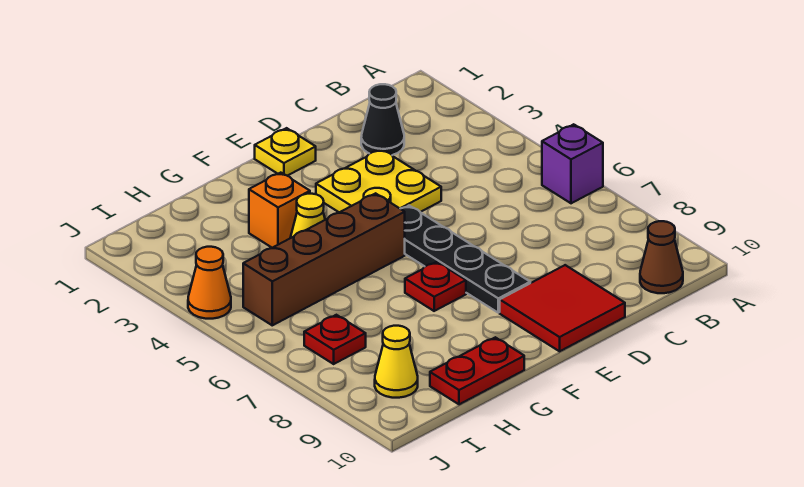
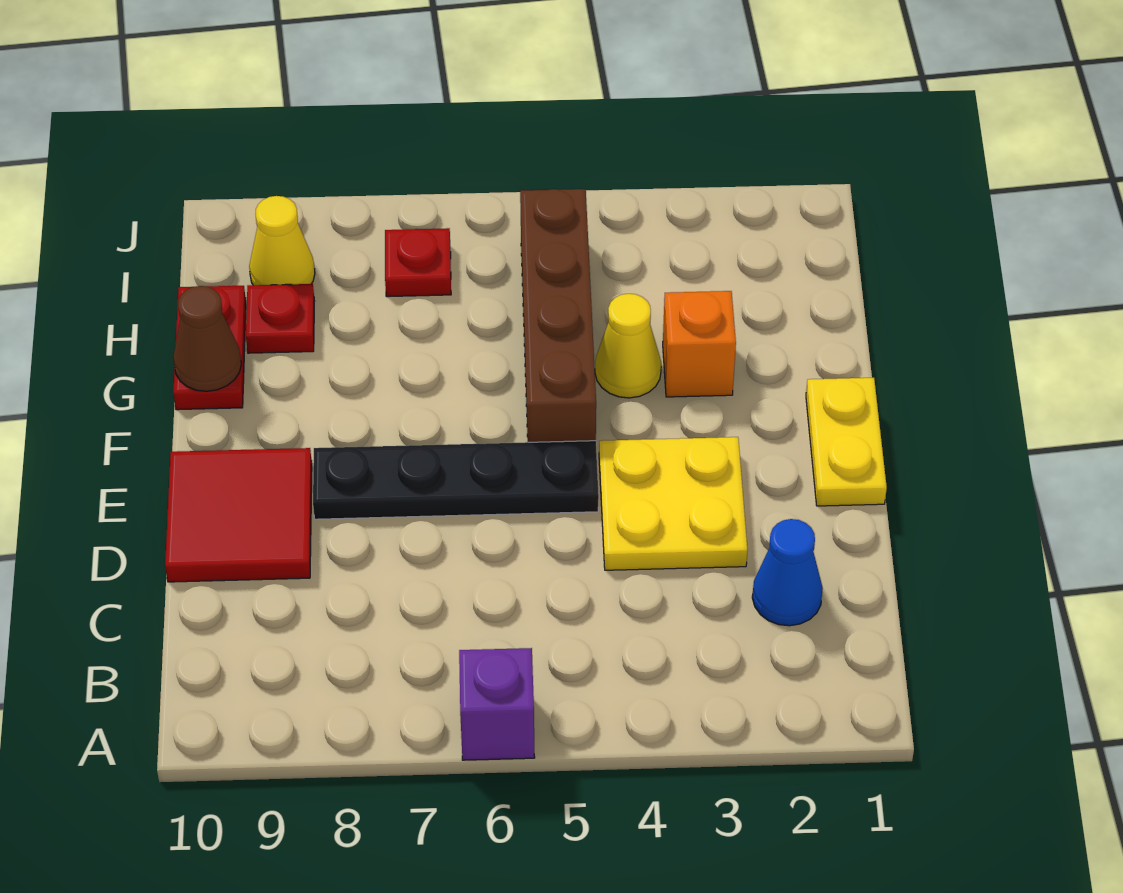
brown cone B10 level 1 -> brown cone G10 level 2
black cone C2 level 1 -> blue cone C2 level 1
yellow plate E1 level 1 -> yellow plate E1:F1 level 1
red plate F7 level 1 -> red plate H9 level 1
orange cone J4 level 1 -> none

